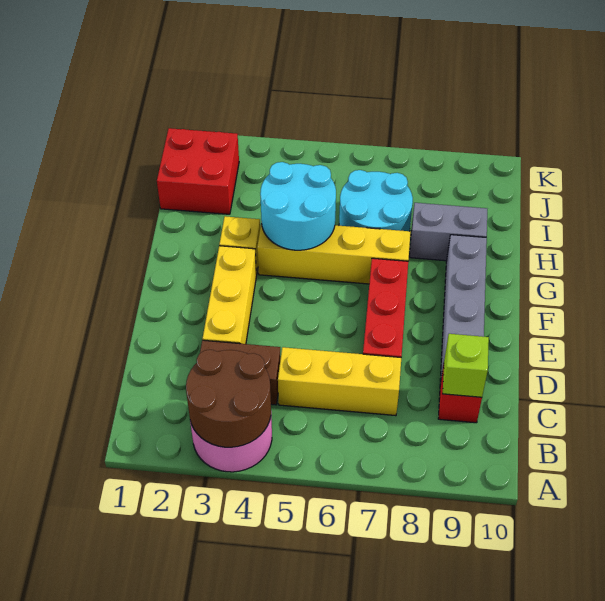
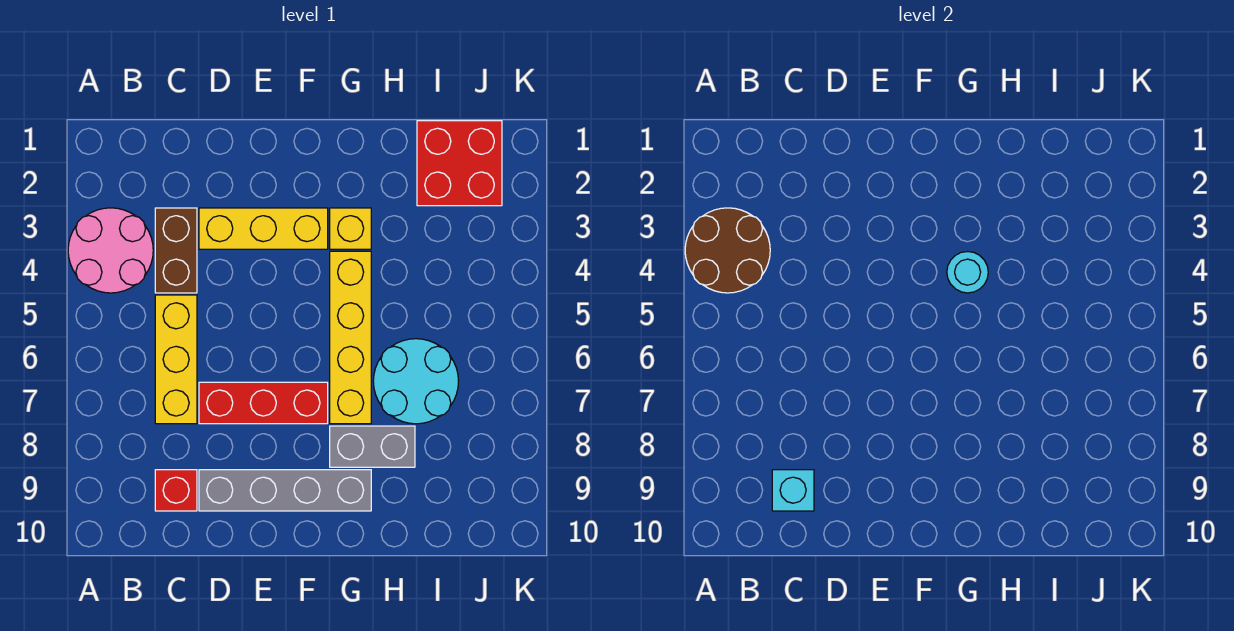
lime brick C9 level 2 -> cyan brick C9 level 2
cyan round brick G4:H5 level 2 -> cyan round brick G4 level 2
grey brick H8:H9 level 1 -> grey brick G8:H8 level 1

